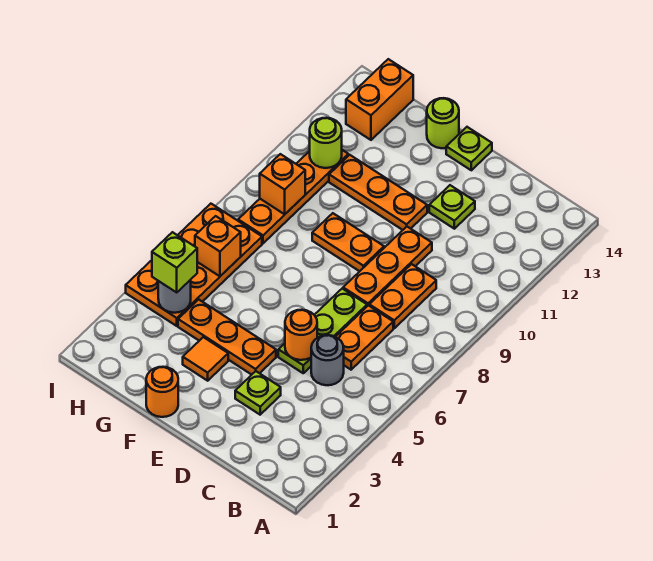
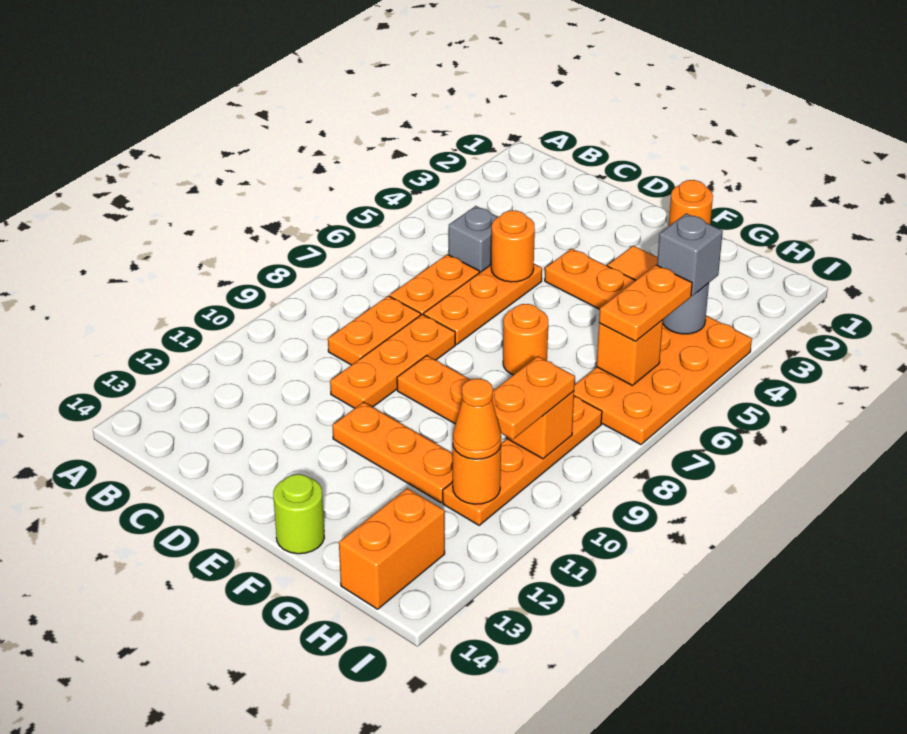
grey round brick C5 level 1 -> grey brick C5 level 1
lime plate D3 level 1 -> none
lime plate D5:D7 level 1 -> orange plate D5:D7 level 1
lime plate D12 level 1 -> none
lime plate E14 level 1 -> none
none -> orange round brick F7 level 1
lime brick H4 level 3 -> grey brick H4 level 3
none -> orange plate H5:H6 level 3
none -> orange plate H9:H10 level 3
lime round brick H11 level 2 -> orange round brick H11 level 2
none -> orange cone H11 level 3

